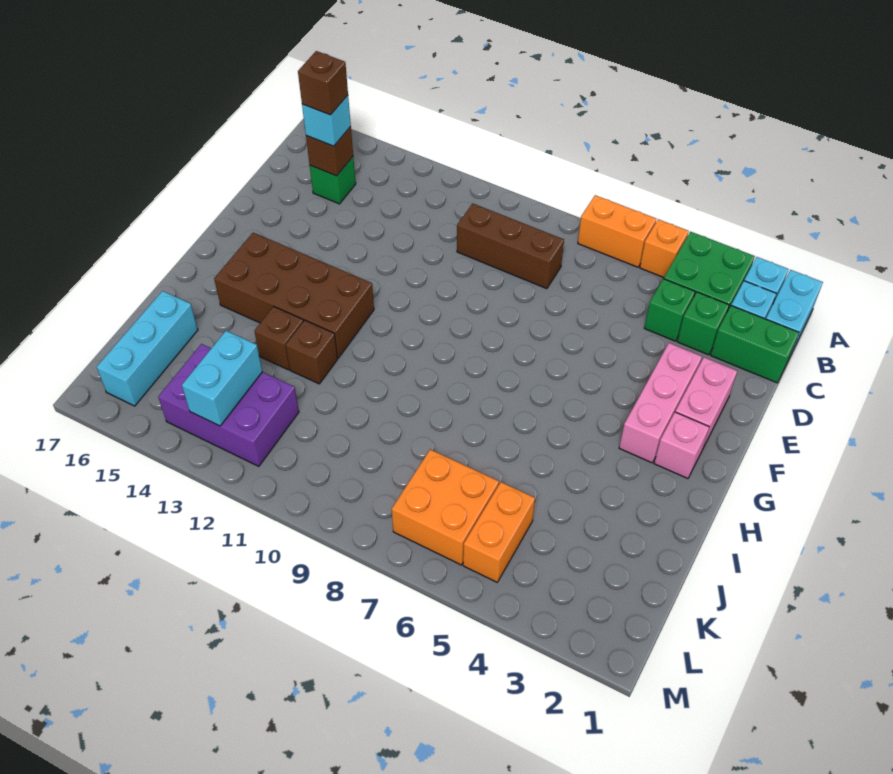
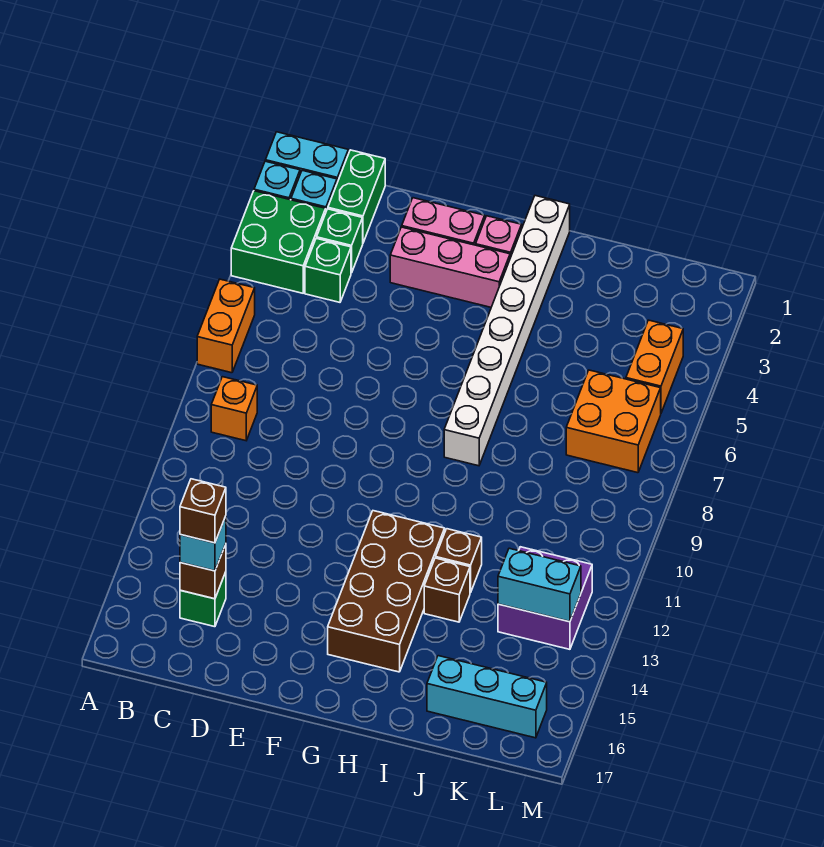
orange brick A5 level 1 -> orange brick B9 level 1
brown brick C8:C10 level 1 -> none
none -> white brick H1:H8 level 1
orange brick K5:L5 level 1 -> orange brick L4:L5 level 1
purple brick K12:L14 level 1 -> purple brick K12:L13 level 1

